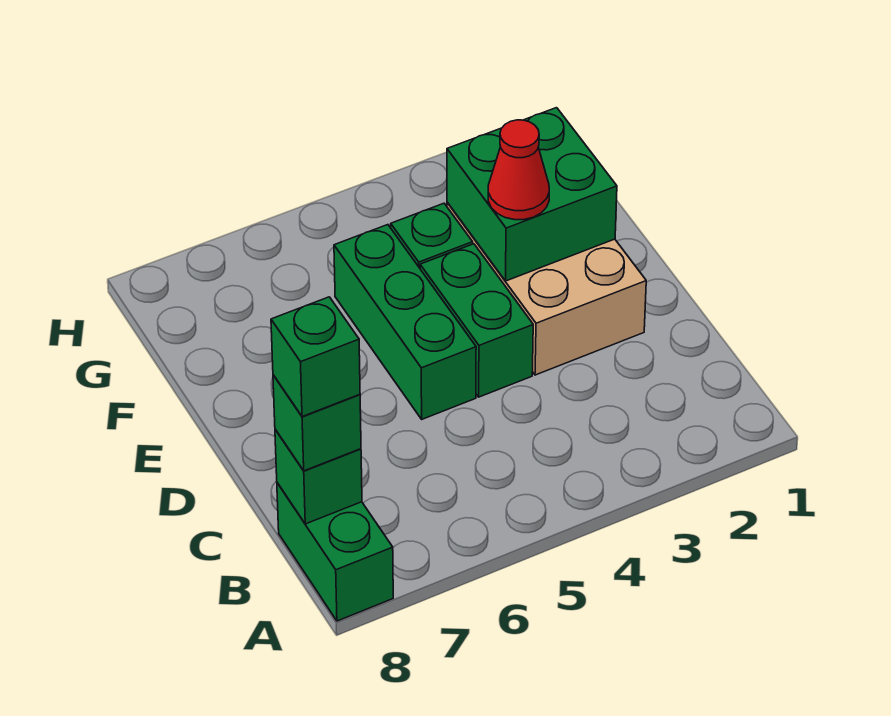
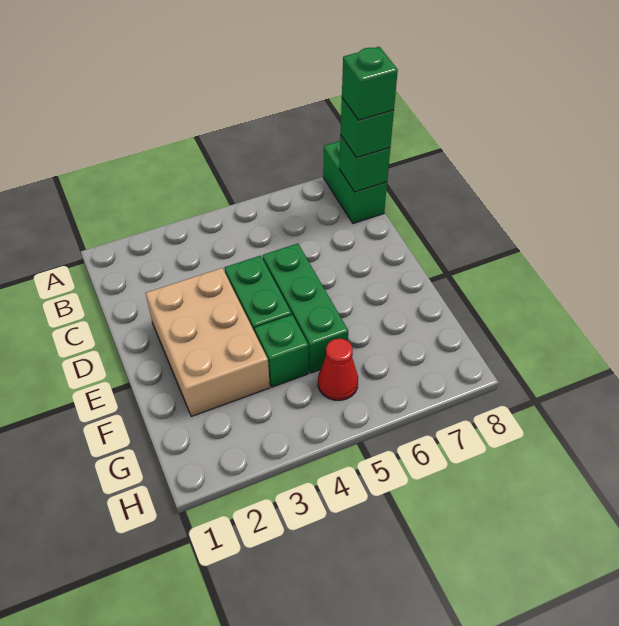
green brick E2:F3 level 2 -> none
red cone E3 level 3 -> red cone G5 level 1

